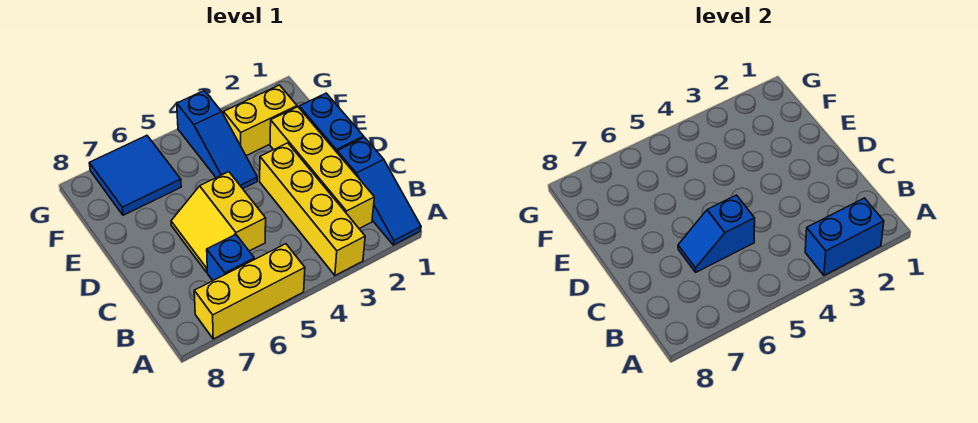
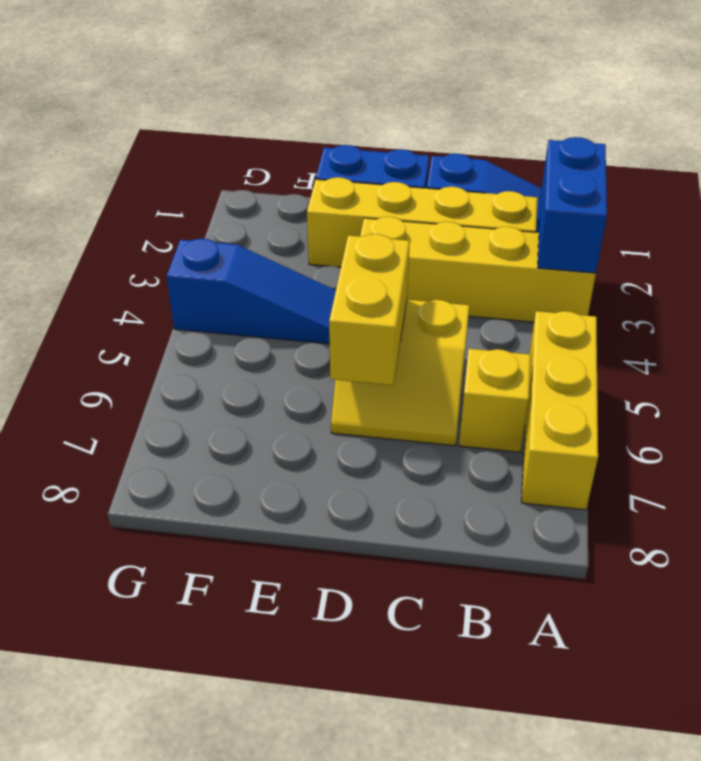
blue brick B6 level 1 -> yellow brick B6 level 1
blue slope C5:C6 level 2 top 5 -> none
yellow brick F2:F3 level 1 -> yellow brick D5:D6 level 2
blue tile F6:G7 level 1 -> none

